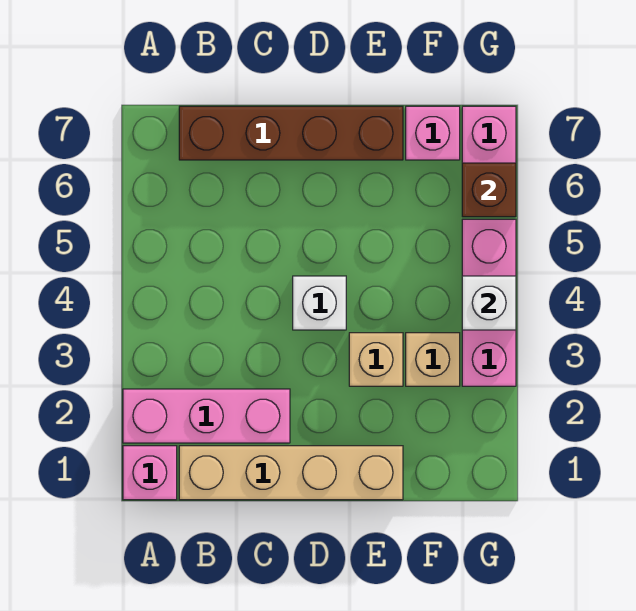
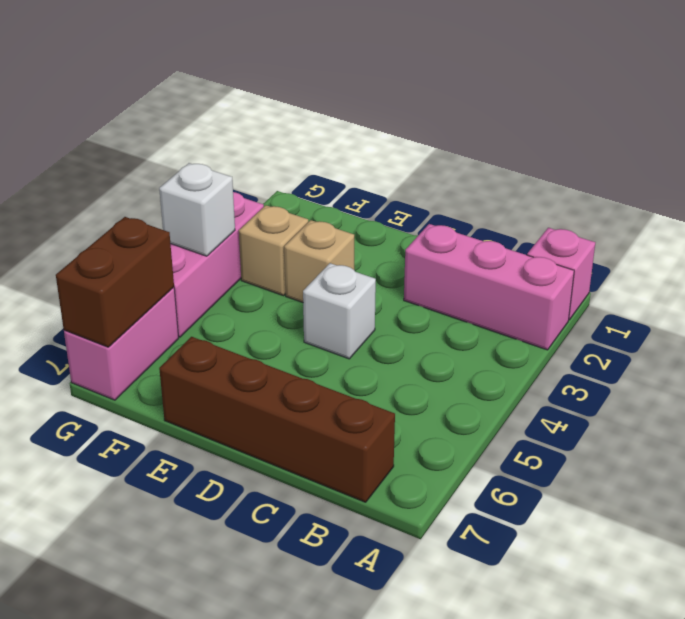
tan brick B1:E1 level 1 -> none
pink brick F7 level 1 -> none
brown brick G6 level 2 -> brown brick G6:G7 level 2

